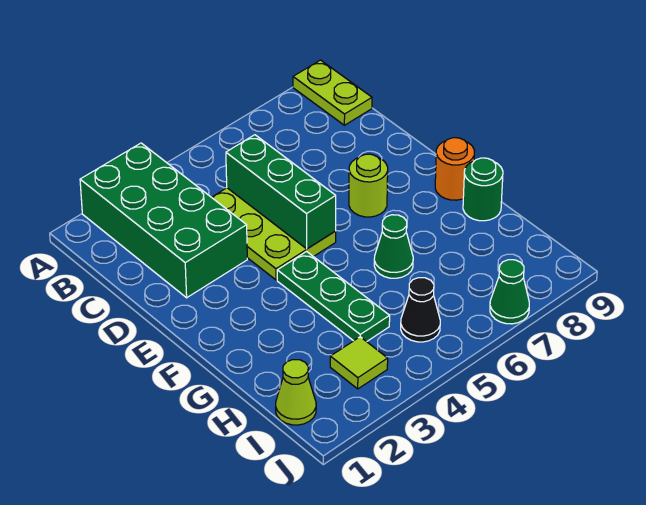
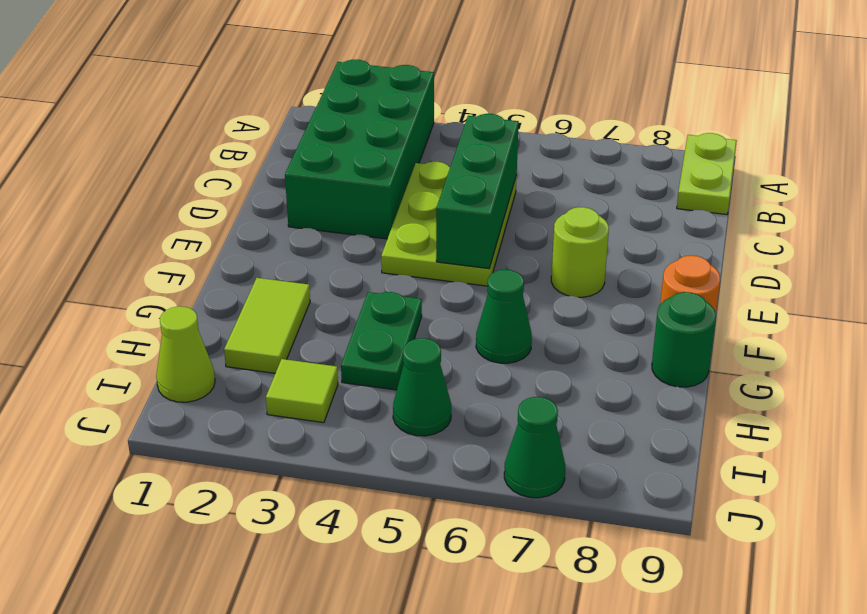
green plate F4:H4 level 1 -> green plate G4:H4 level 1
none -> lime tile G2:H2 level 1
black cone I5 level 1 -> green cone I5 level 1

